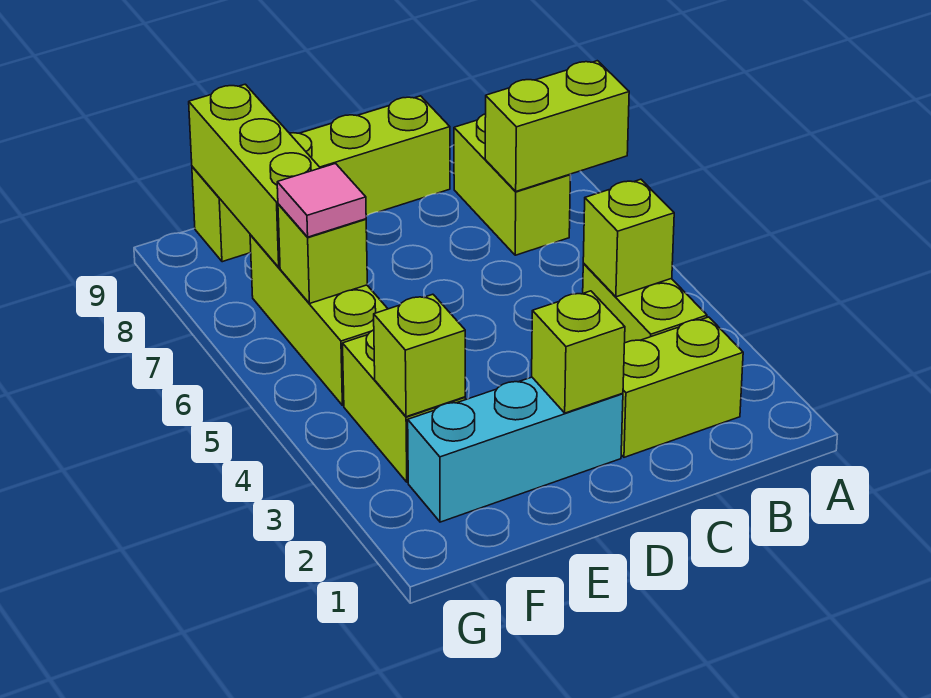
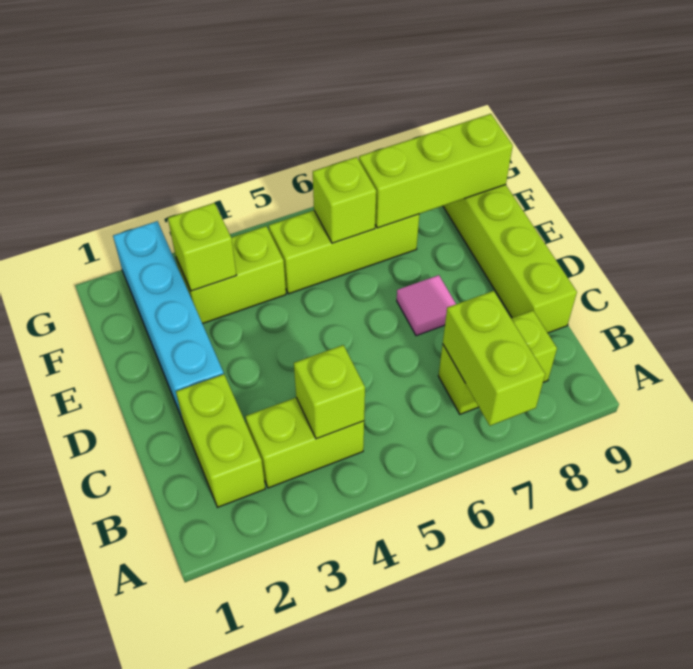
cyan brick D2:F2 level 1 -> cyan brick D2:G2 level 1
lime brick D2 level 2 -> none
pink tile F6 level 3 -> pink tile D7 level 1

